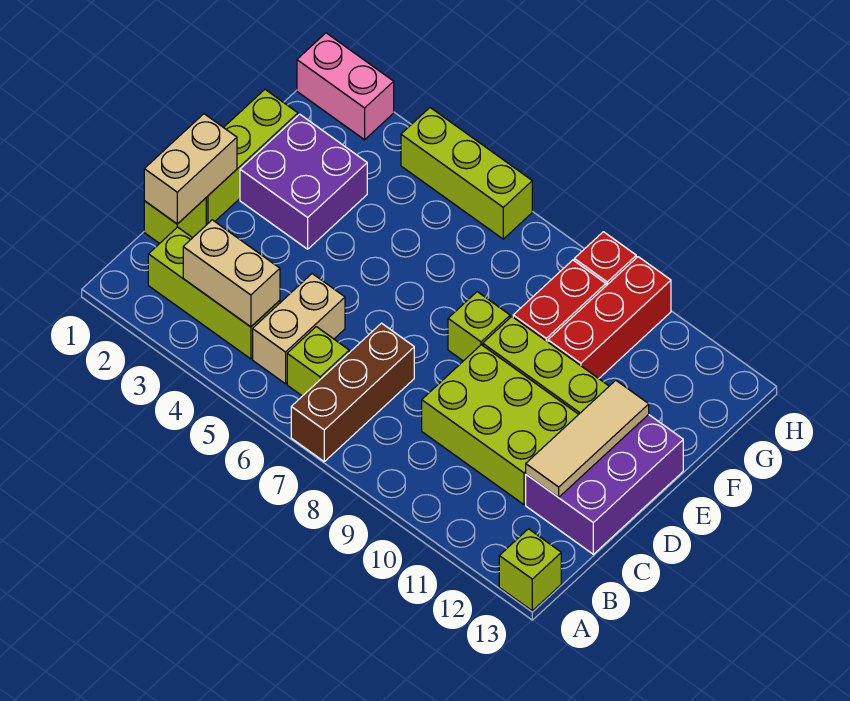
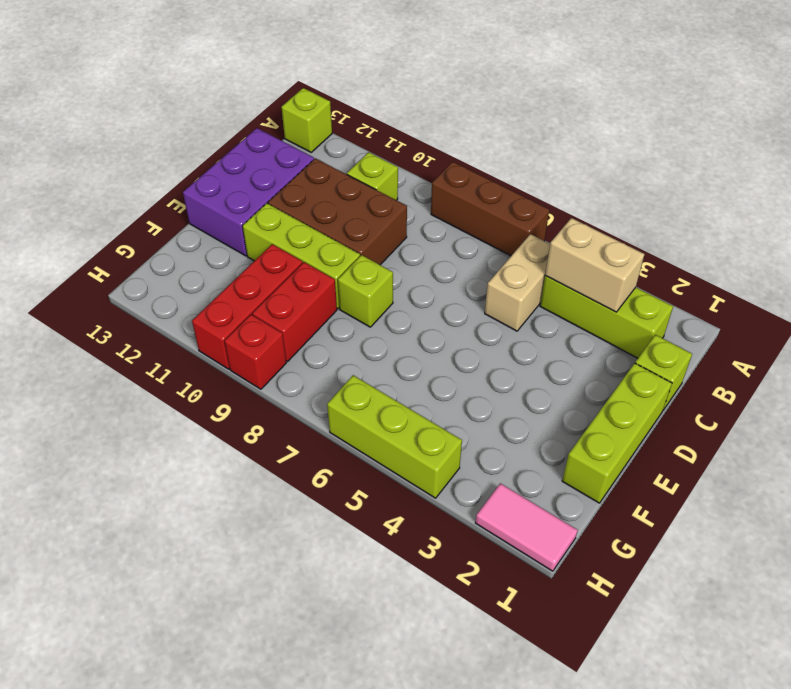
brown brick A7:C7 level 1 -> brown brick A6:A8 level 1
lime brick B6 level 1 -> lime brick B10 level 1
tan brick C1:D1 level 2 -> none
lime brick C9:D11 level 1 -> brown brick C9:D11 level 1
tan tile C12:E12 level 2 -> none
purple brick E2:F3 level 1 -> none
pink brick H1:H2 level 1 -> pink tile H1:H2 level 1

